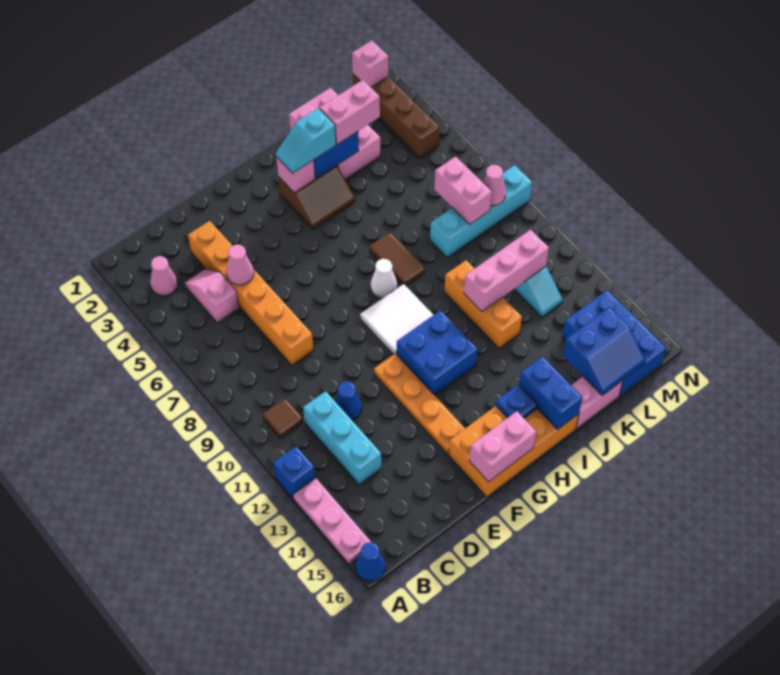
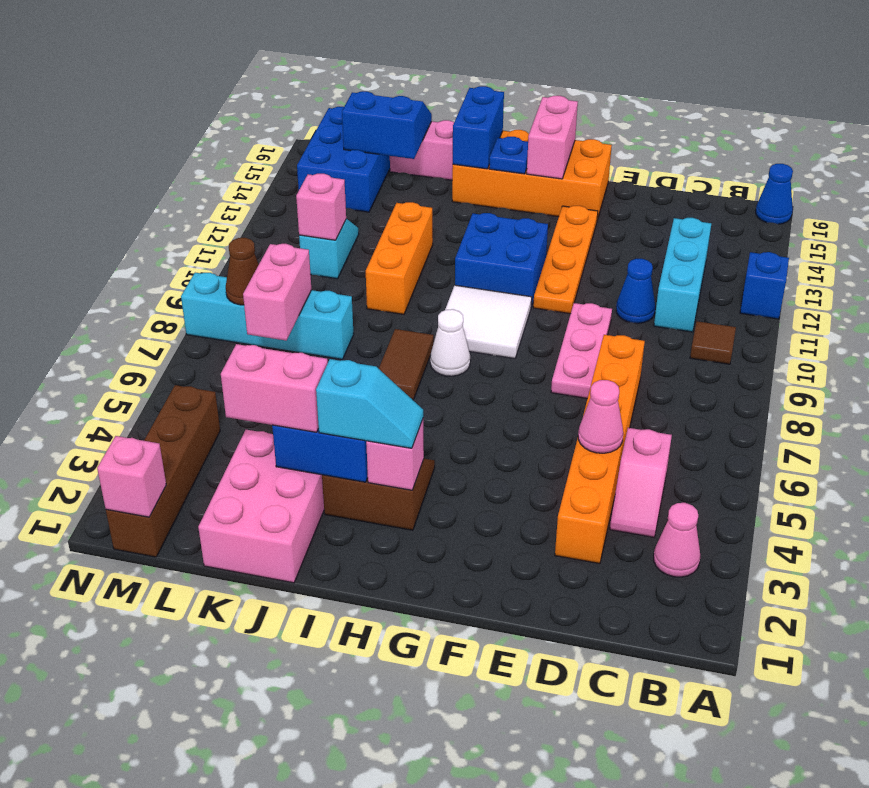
pink plate A13:A15 level 1 -> pink plate E8:E10 level 1
pink brick F16:G16 level 2 -> pink brick G15:G16 level 2
pink brick J11:L11 level 2 -> pink brick L11 level 2
pink cone M8 level 2 -> brown cone M8 level 2

